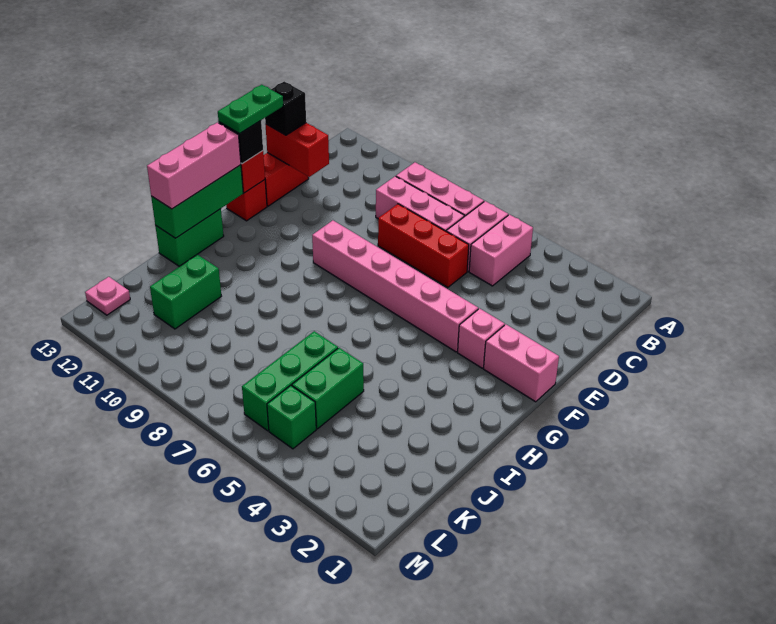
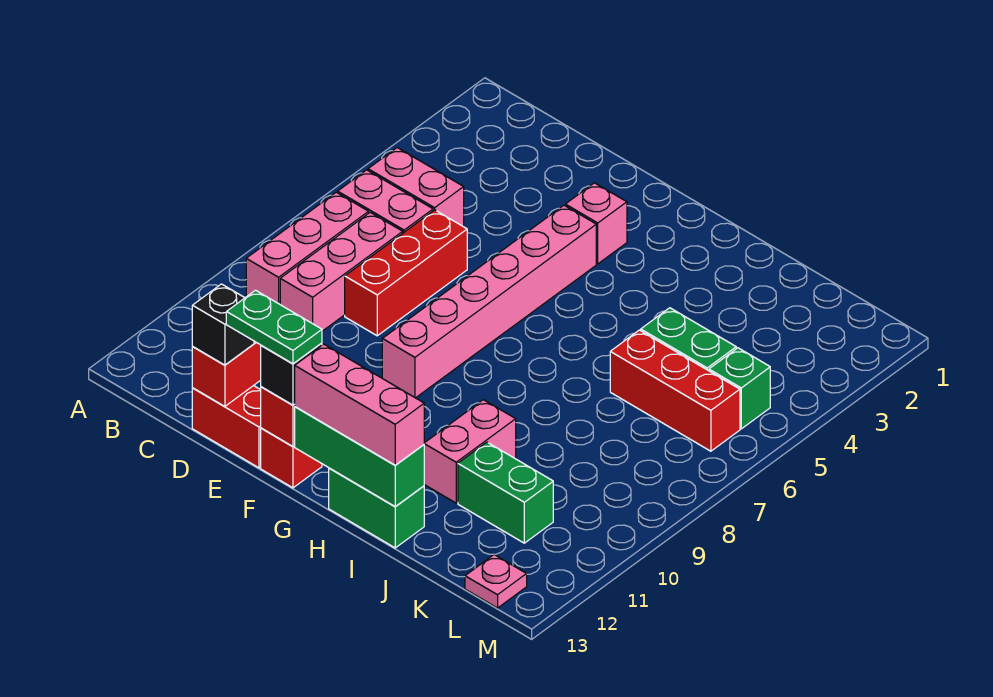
pink brick F1:F2 level 1 -> pink brick I10:I11 level 1
green brick J6:L6 level 1 -> red brick J6:L6 level 1

